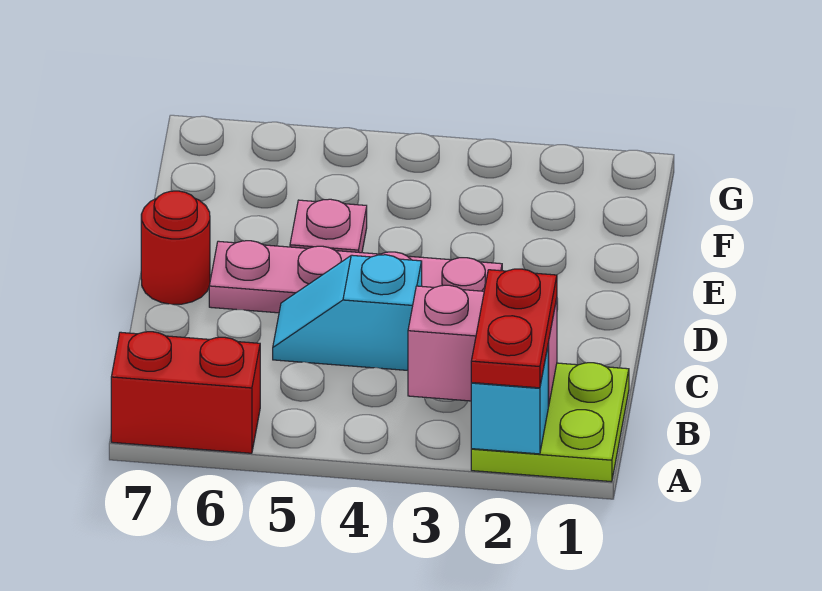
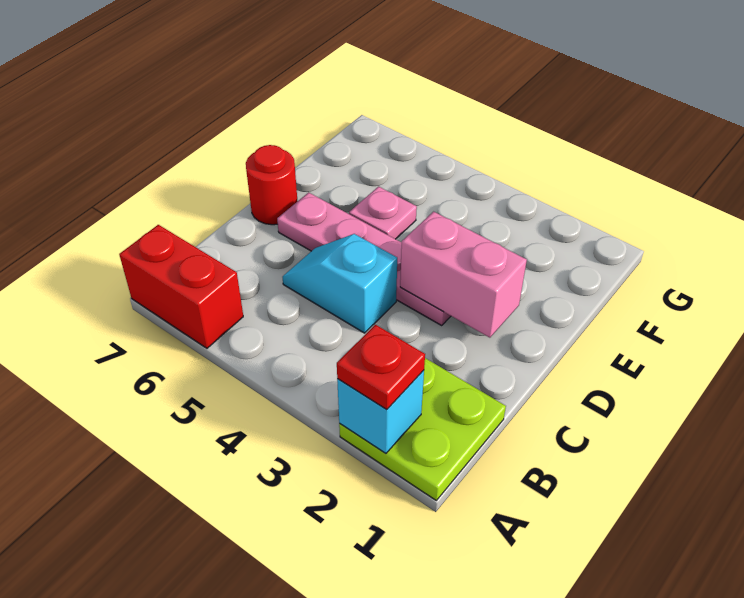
red plate A2:B2 level 3 -> red plate A2 level 3
pink brick B2:B3 level 2 -> pink brick D2:D3 level 2

